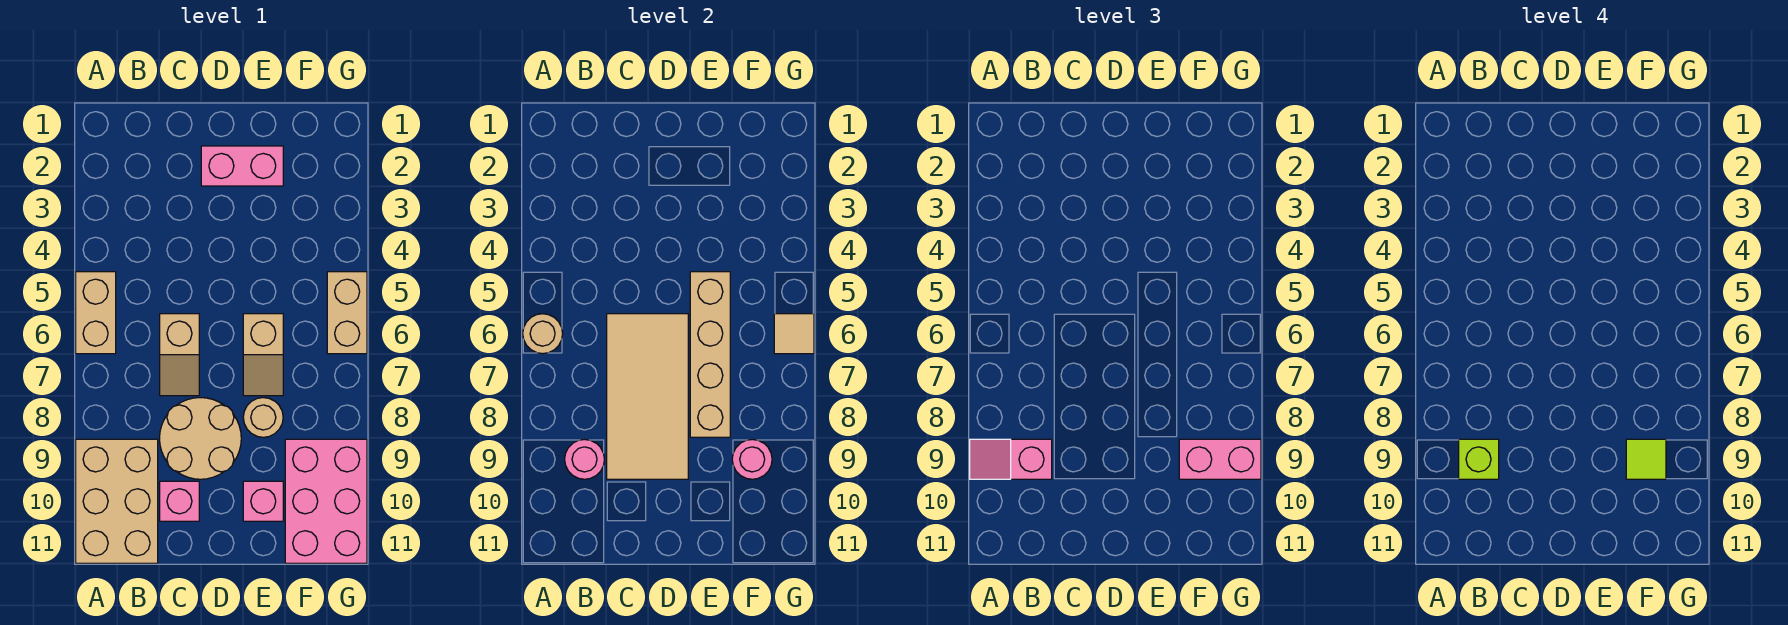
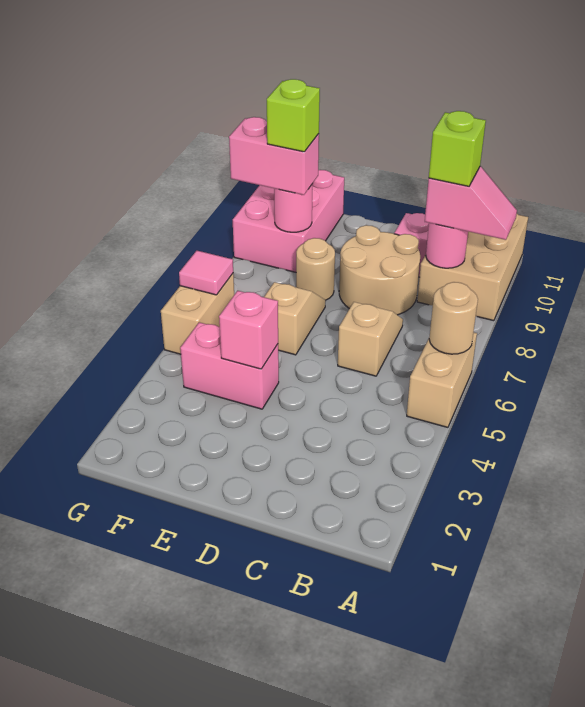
tan tile C6:D9 level 2 -> none
pink brick D2:E2 level 1 -> pink brick E4:F4 level 1
tan brick E5:E8 level 2 -> none
pink brick E10 level 1 -> pink brick E4 level 2
lime tile F9 level 4 -> lime brick F9 level 4
tan tile G6 level 2 -> pink tile G6 level 2

